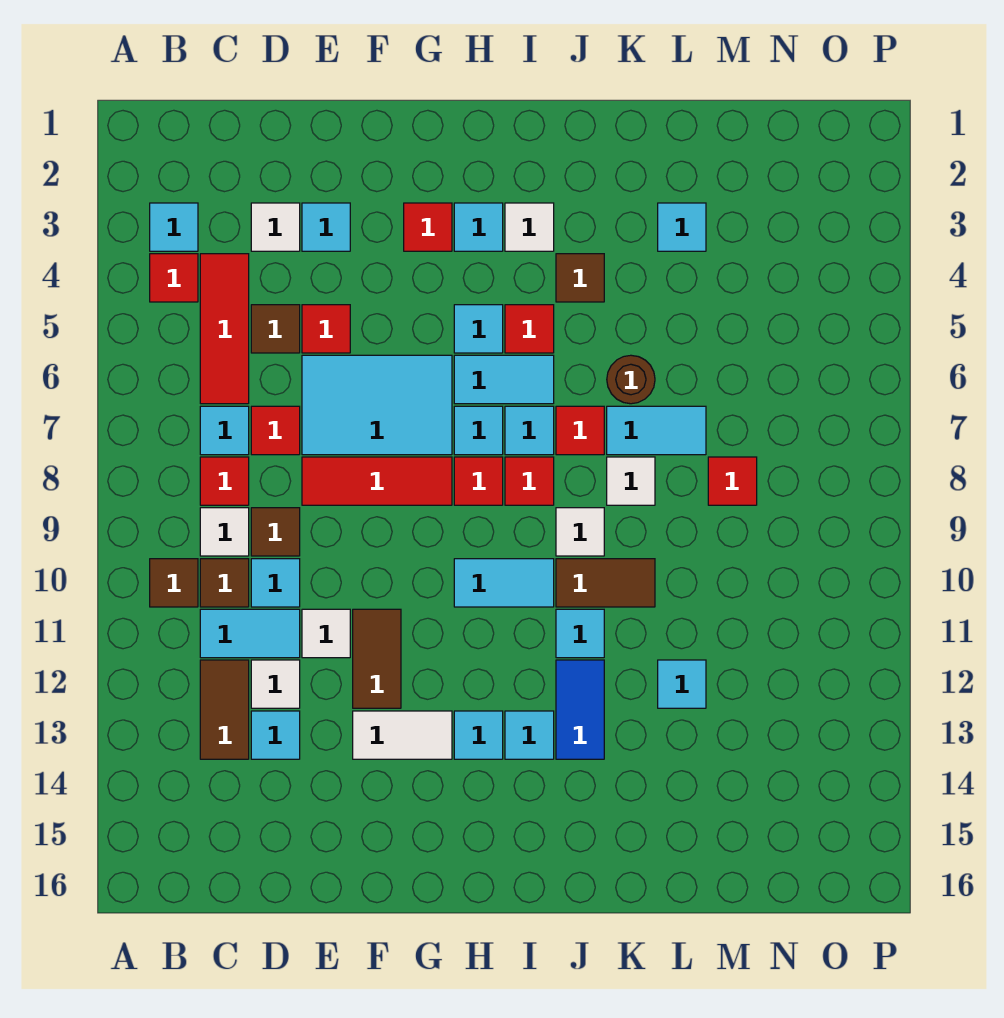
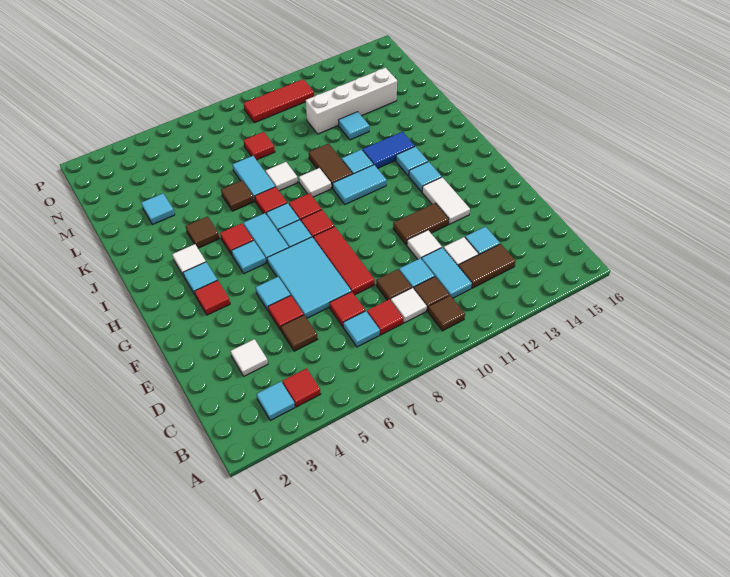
red tile C4:C6 level 1 -> red tile O9:O11 level 1
cyan tile E3 level 1 -> cyan tile F5 level 1
cyan tile H10:I10 level 1 -> cyan tile I10:I11 level 1
brown round brick K6 level 1 -> brown tile K6 level 1
none -> white brick M11:M14 level 1

